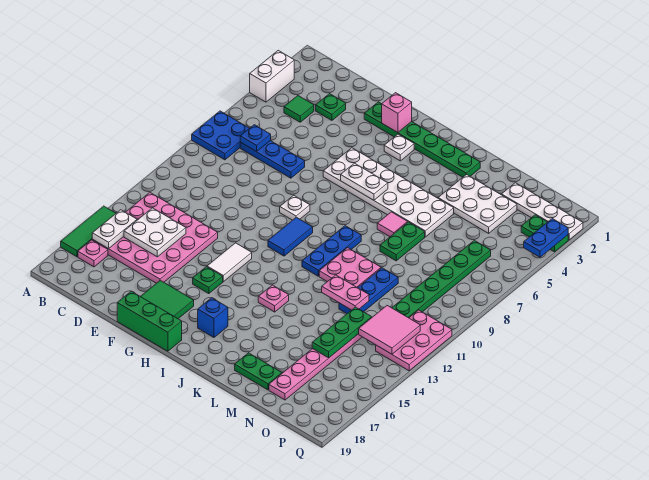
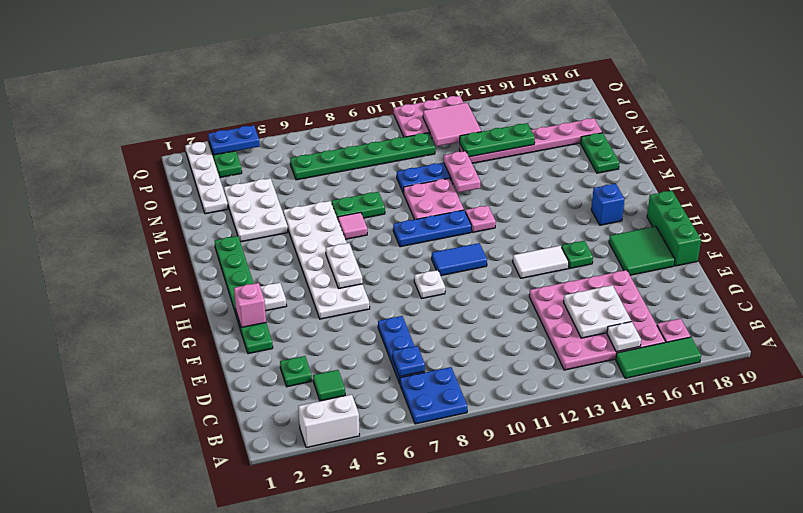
white plate B15:B16 level 2 -> white plate B15 level 2
pink plate J14 level 1 -> pink plate J12 level 1

